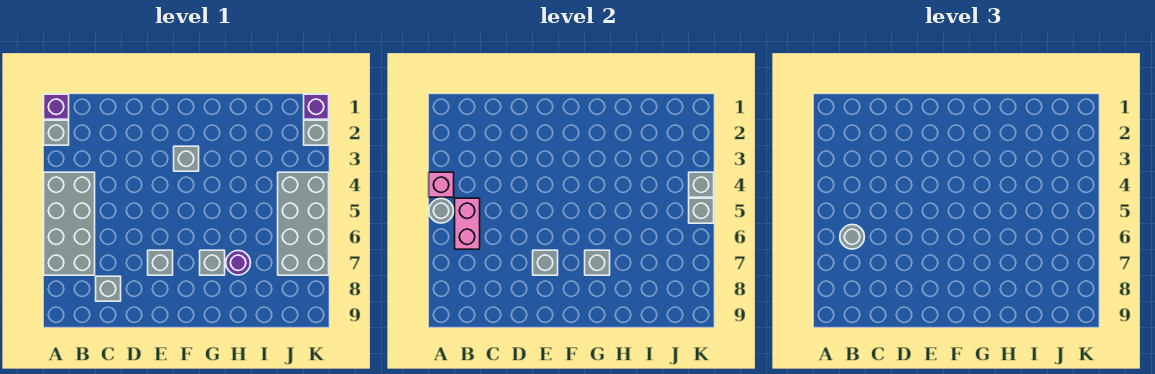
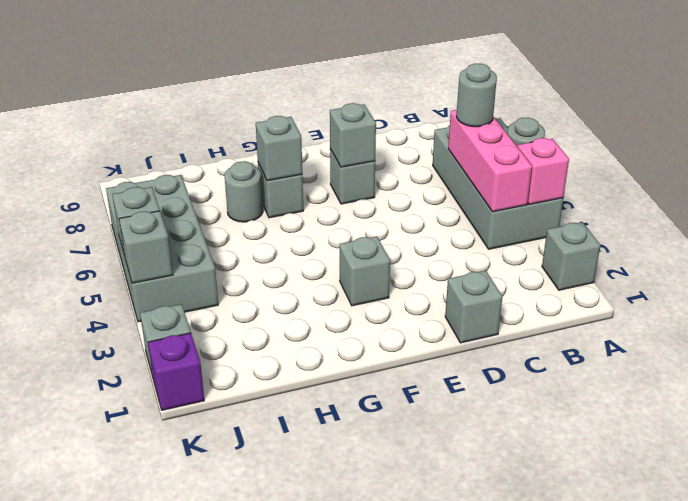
purple brick A1 level 1 -> none
pink brick B5:B6 level 2 -> pink brick B4:B6 level 2
grey brick C8 level 1 -> grey brick D1 level 1
purple round brick H7 level 1 -> grey round brick H7 level 1

